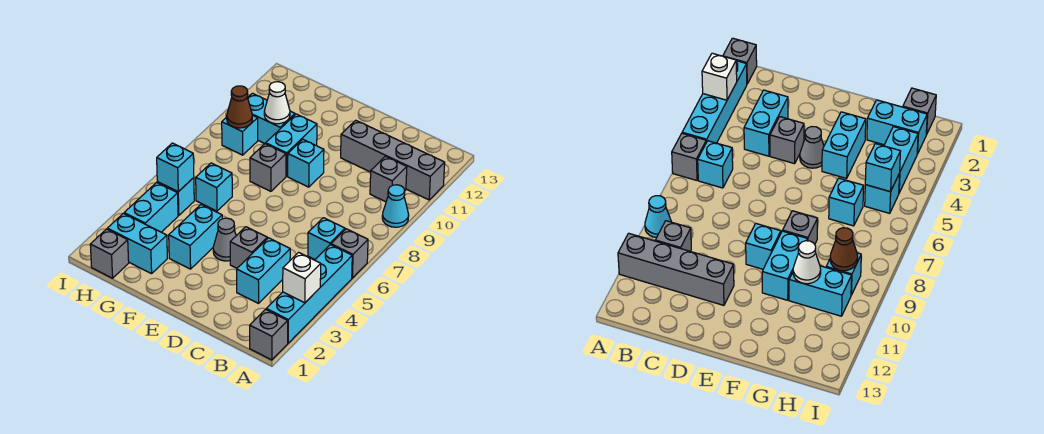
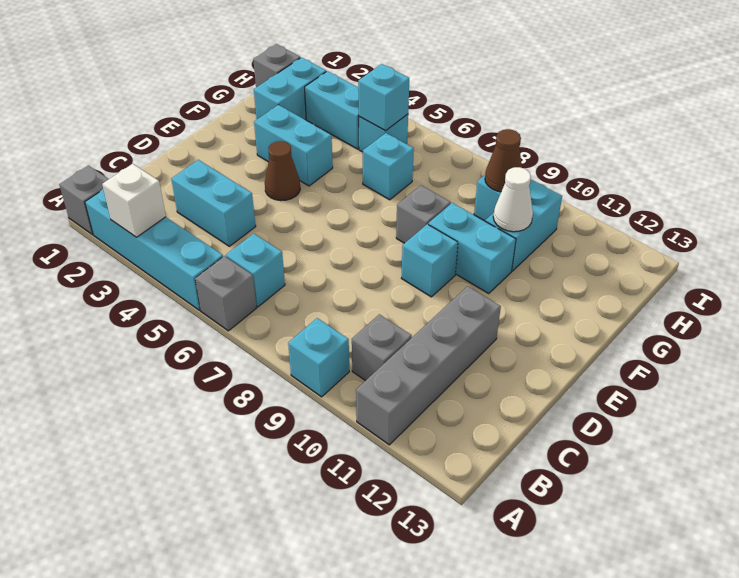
cyan cone A9 level 1 -> cyan brick A9 level 1
grey brick D4 level 1 -> none
grey cone E4 level 1 -> brown cone E4 level 1

